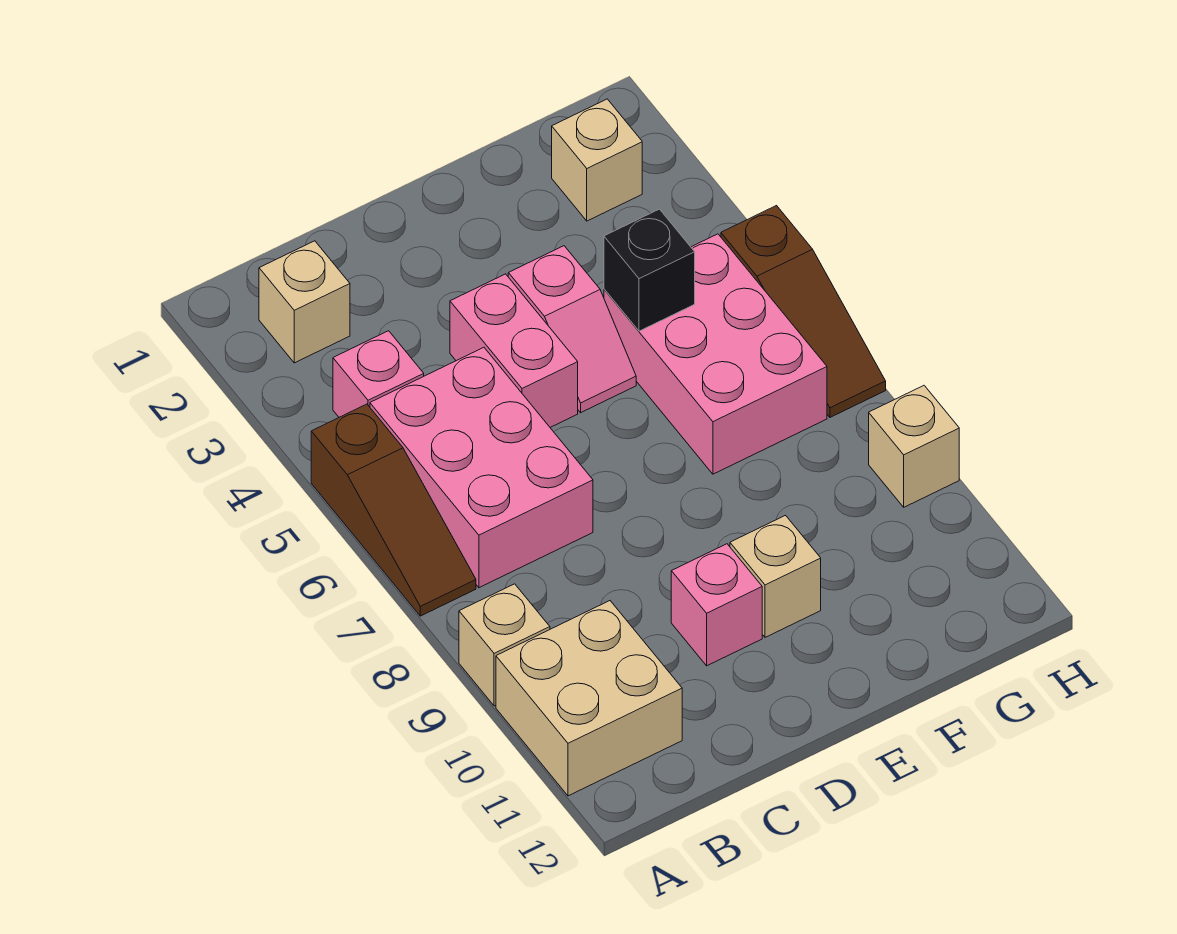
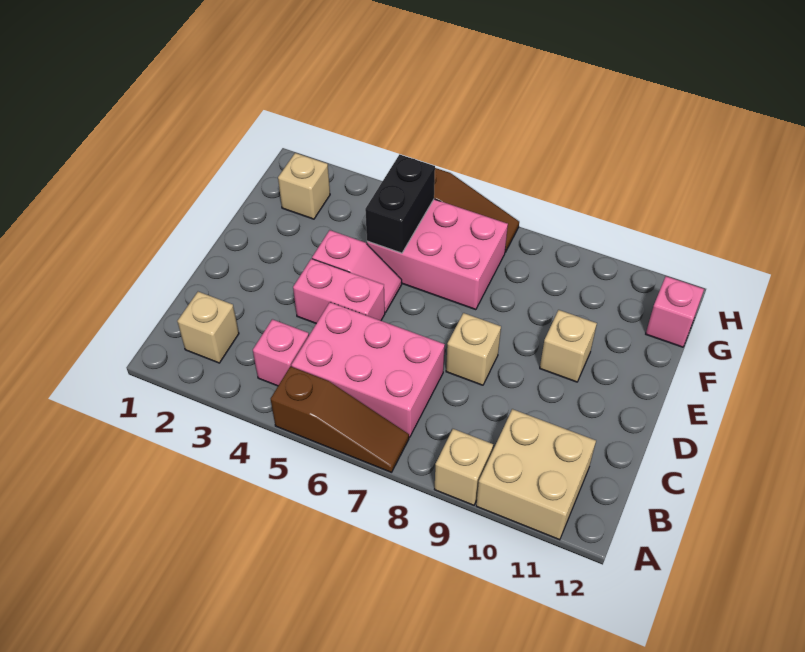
pink brick D10 level 1 -> pink brick G12 level 1
black brick F5 level 2 -> black brick F5:G5 level 2
tan brick H9 level 1 -> tan brick D8 level 1

